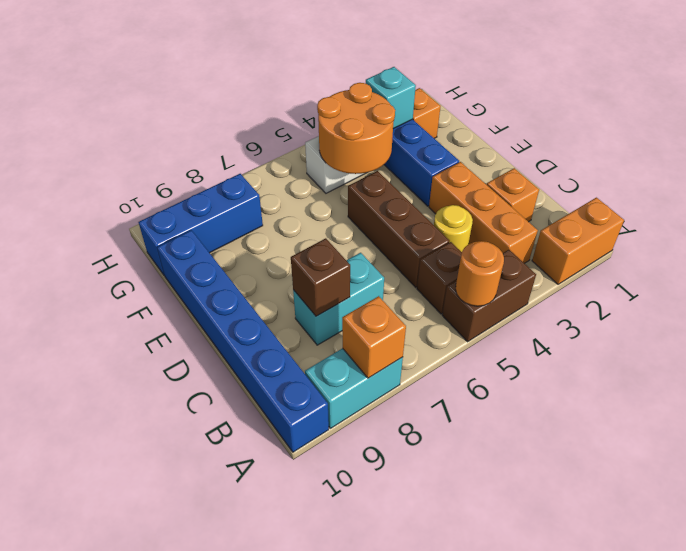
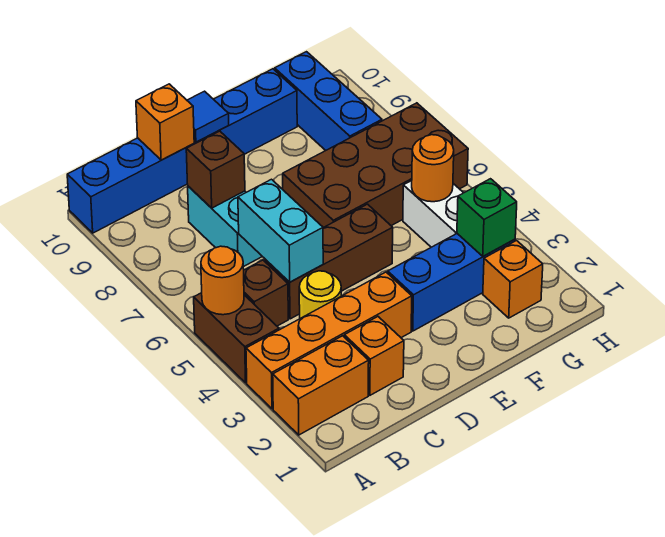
orange brick A1:A2 level 1 -> orange brick A2:B2 level 1
cyan brick A8:A9 level 1 -> cyan brick C5:C6 level 2
orange brick A8 level 2 -> orange brick C10 level 2
orange brick B3:D3 level 1 -> orange brick A3:D3 level 1
none -> blue tile D10 level 2
none -> brown brick E6:H7 level 1
orange round brick F4:G5 level 2 -> orange round brick G5 level 2
cyan brick G3 level 2 -> green brick G3 level 2

